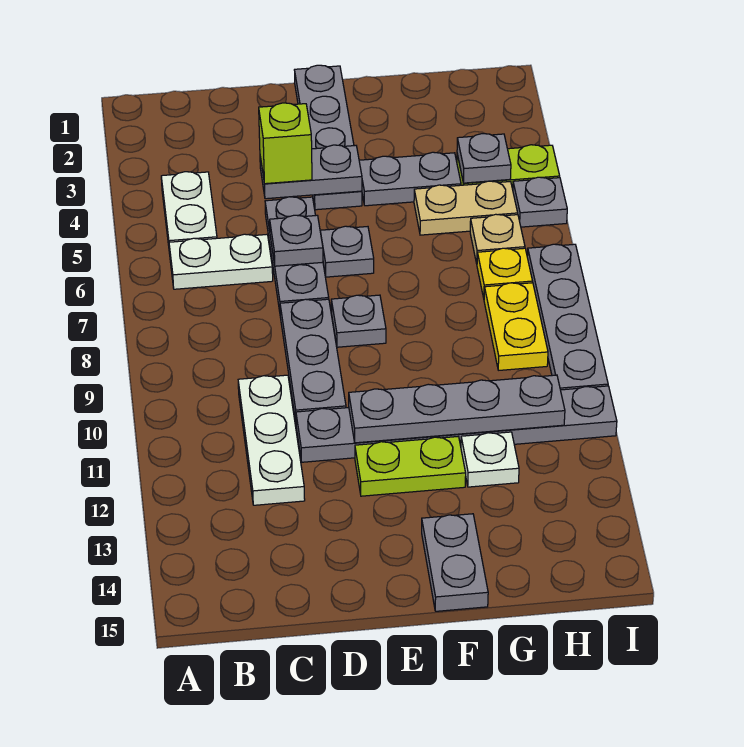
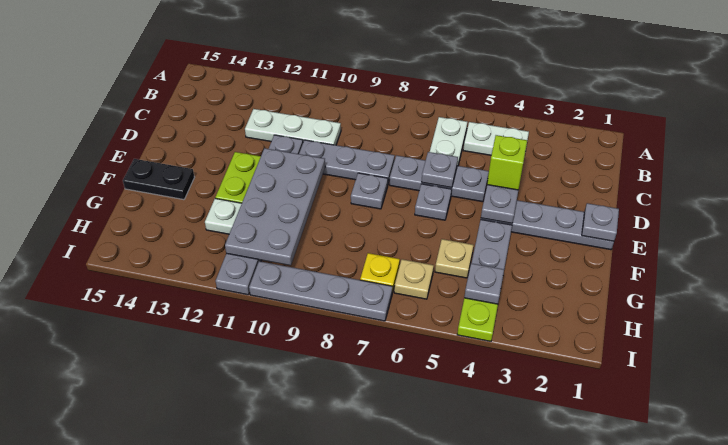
grey plate E11:H11 level 2 -> grey plate E10:H11 level 2
grey plate F14:F15 level 1 -> black plate F14:F15 level 1
tan plate G5:H5 level 1 -> tan plate G5 level 1
yellow plate H8:H9 level 1 -> none
grey plate I5 level 1 -> grey plate E1 level 2

